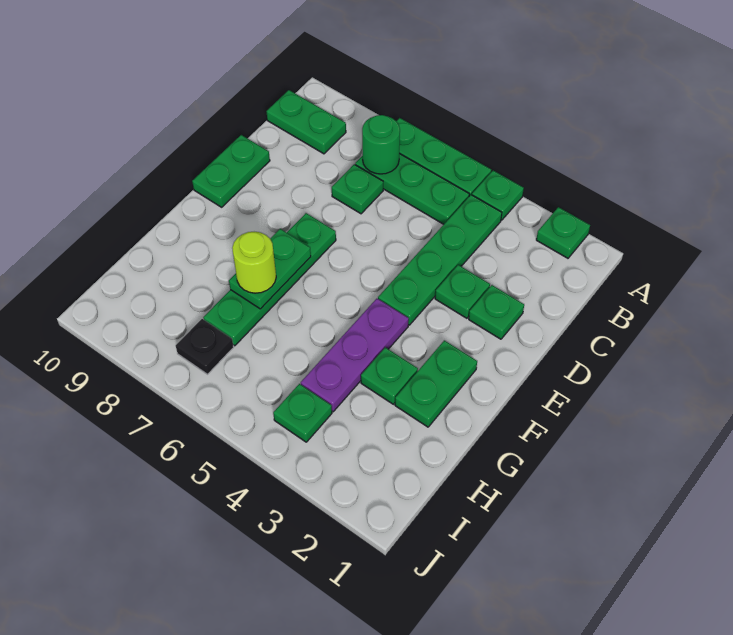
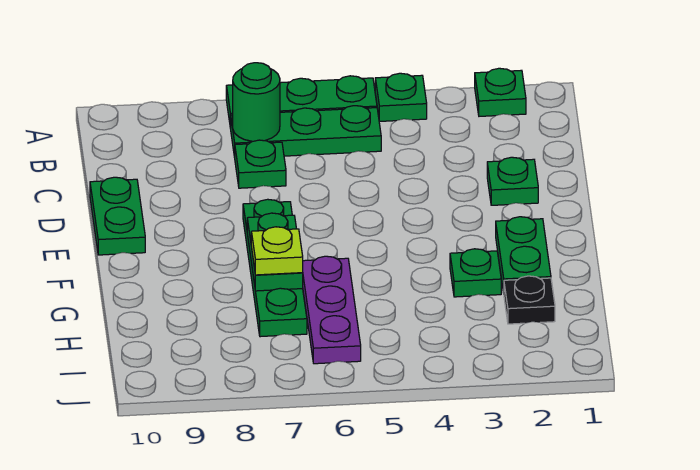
green plate B4:E4 level 1 -> none
green plate B9:B10 level 1 -> none
green plate D3 level 1 -> none
purple plate F4:H4 level 1 -> purple plate G6:I6 level 1
lime round brick G7 level 3 -> lime plate G7 level 3
green plate I4 level 1 -> none
black plate I7 level 1 -> black plate H2 level 1

